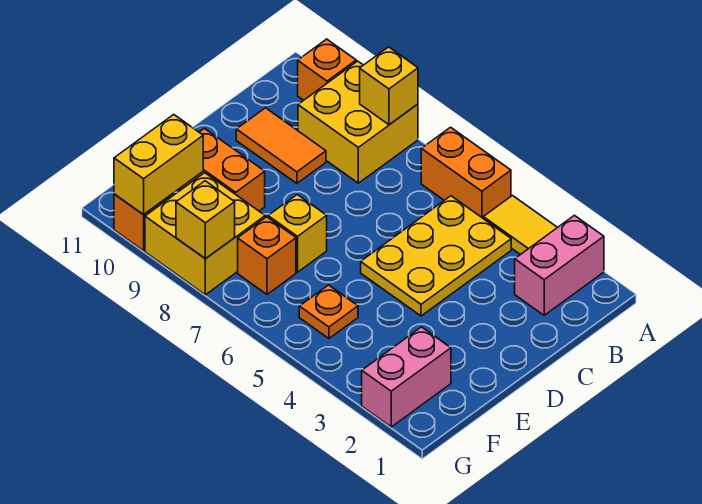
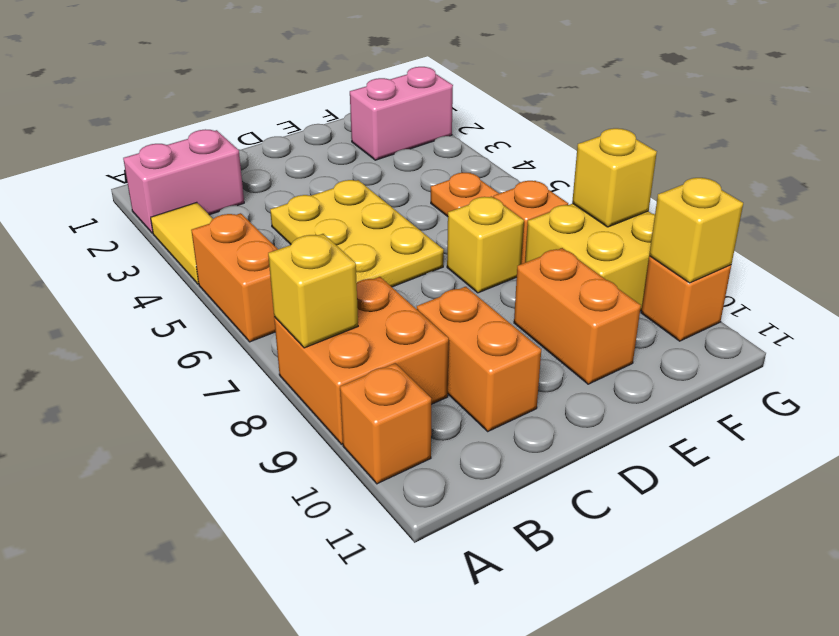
yellow brick A8:B9 level 1 -> orange brick A8:B9 level 1
yellow plate B4:D5 level 1 -> yellow plate C4:D6 level 1
orange tile C9:C10 level 1 -> orange brick C9:C10 level 1
yellow brick F10:G10 level 2 -> yellow brick G10 level 2

